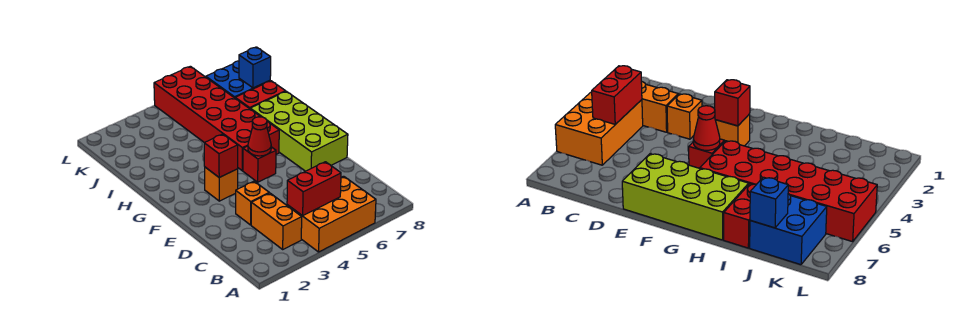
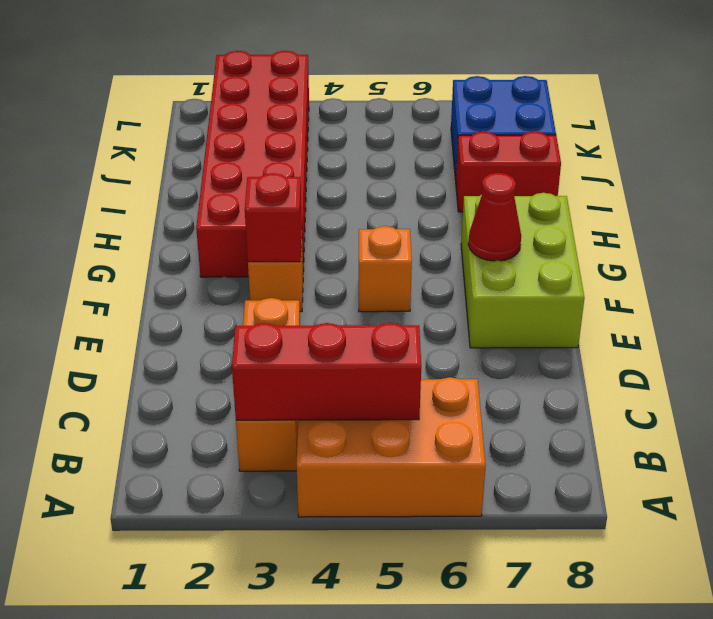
red brick B4:B5 level 2 -> red brick B3:B5 level 2
lime brick E7:H8 level 1 -> lime brick E7:G8 level 1
red brick F5 level 1 -> orange brick F5 level 1
red cone F5 level 2 -> red cone F7 level 2
red brick G5:L6 level 1 -> red brick G2:L3 level 1
blue brick J8 level 2 -> none

